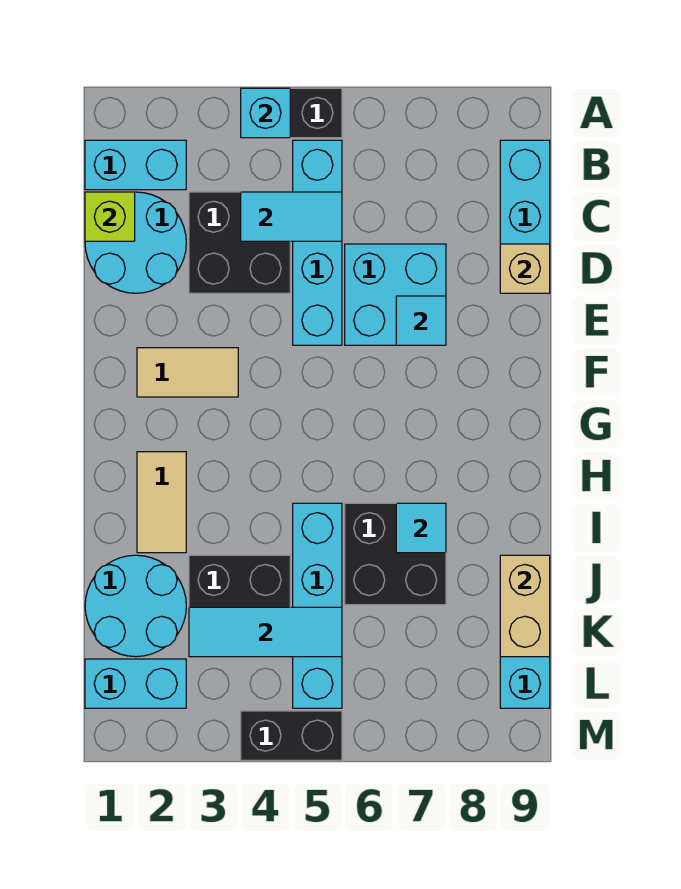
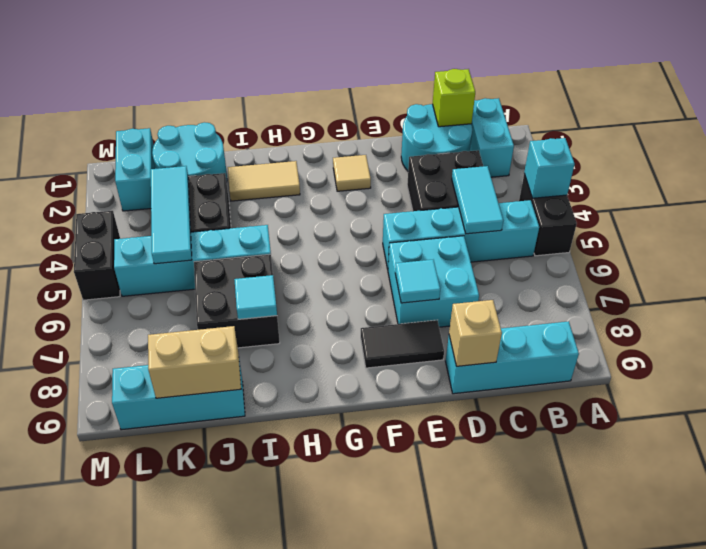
none -> black tile E8:F8 level 1
tan tile F2:F3 level 1 -> tan tile F2 level 1

